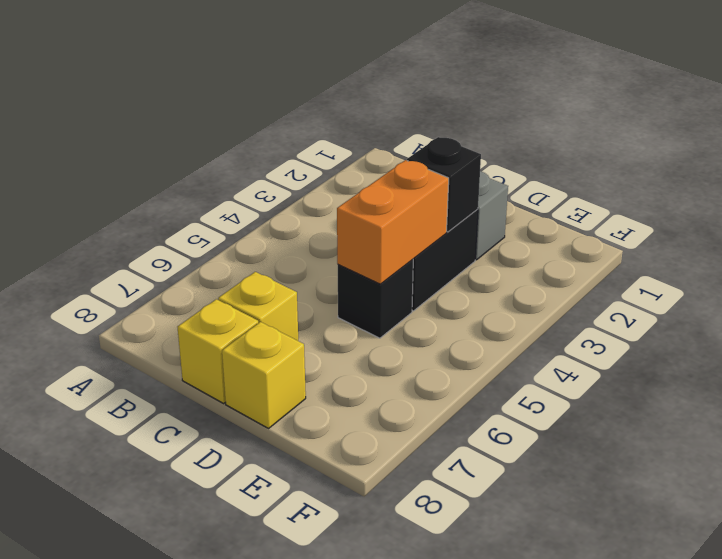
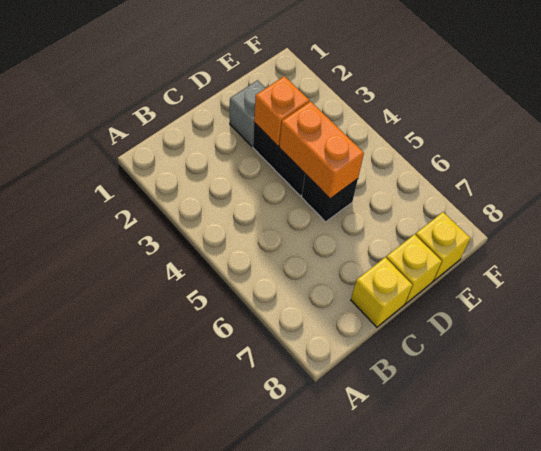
yellow brick C7 level 1 -> yellow brick E8 level 1
black brick D3 level 2 -> orange brick D3 level 2

